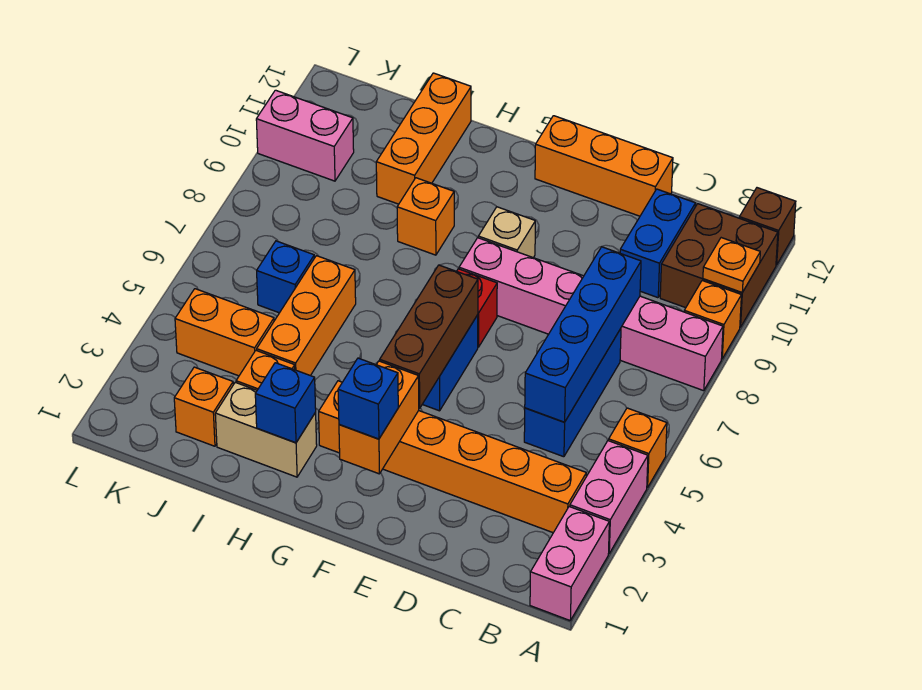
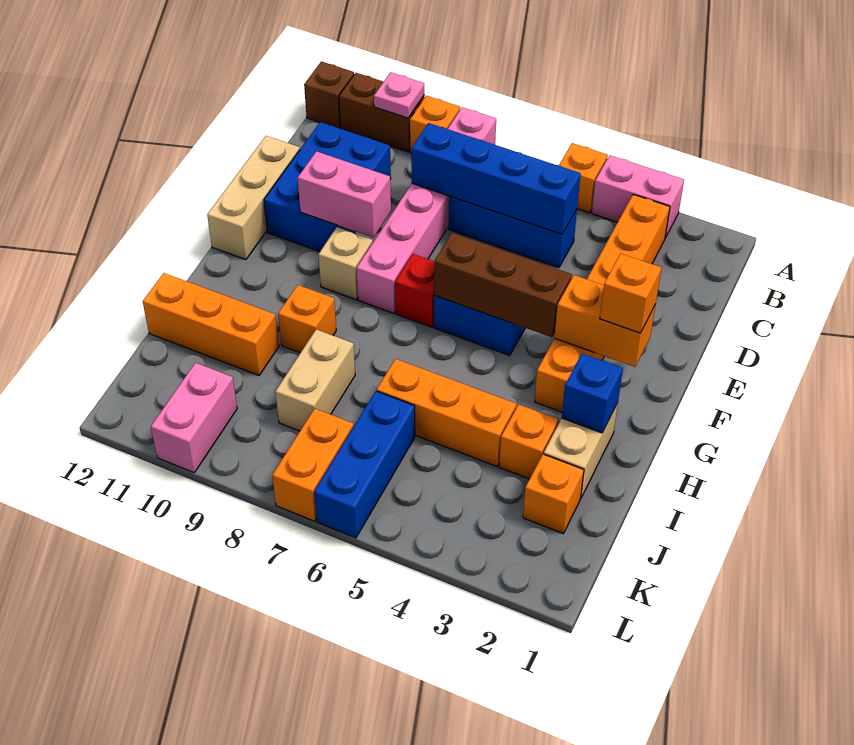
pink brick A1:A2 level 1 -> pink brick E9:E10 level 2
brown brick A10:B11 level 1 -> brown brick A10:A11 level 1
orange plate A10 level 2 -> pink plate A10 level 2
blue brick C10:C11 level 1 -> blue brick C10:E11 level 1
orange brick D12:F12 level 1 -> tan brick D12:F12 level 1
blue brick F2 level 3 -> orange brick F2 level 3
none -> tan brick I8:J8 level 1
orange brick J4:K4 level 1 -> orange brick K7:L7 level 1
blue brick J6 level 1 -> blue brick J6:L6 level 1

